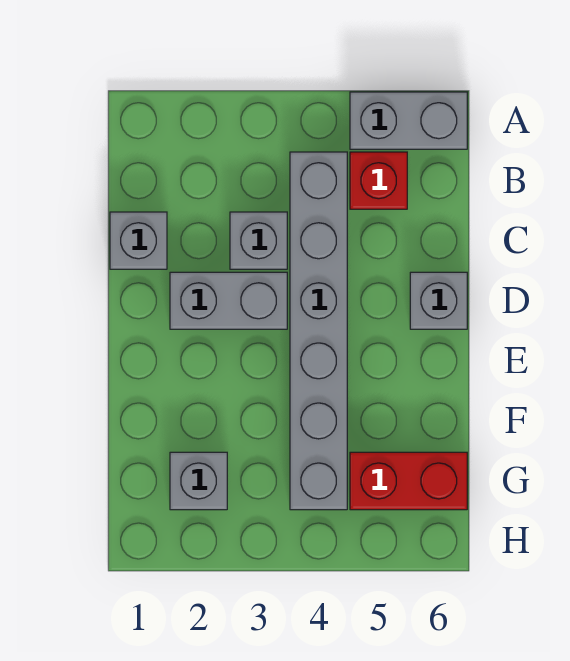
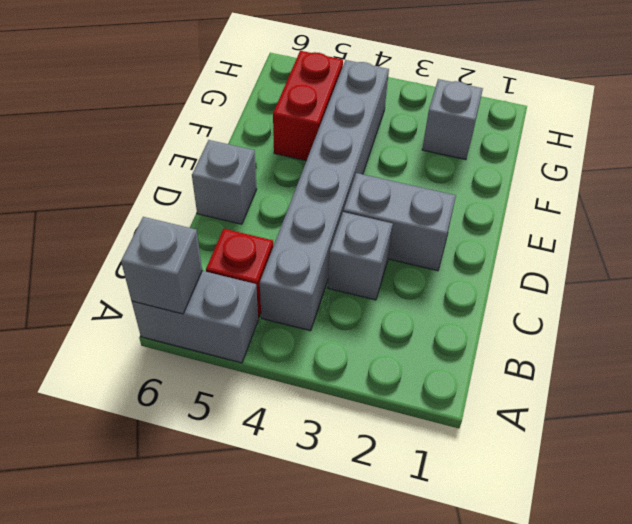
grey brick C1 level 1 -> grey brick A6 level 2
red brick G5:G6 level 1 -> red brick F5:G5 level 1

